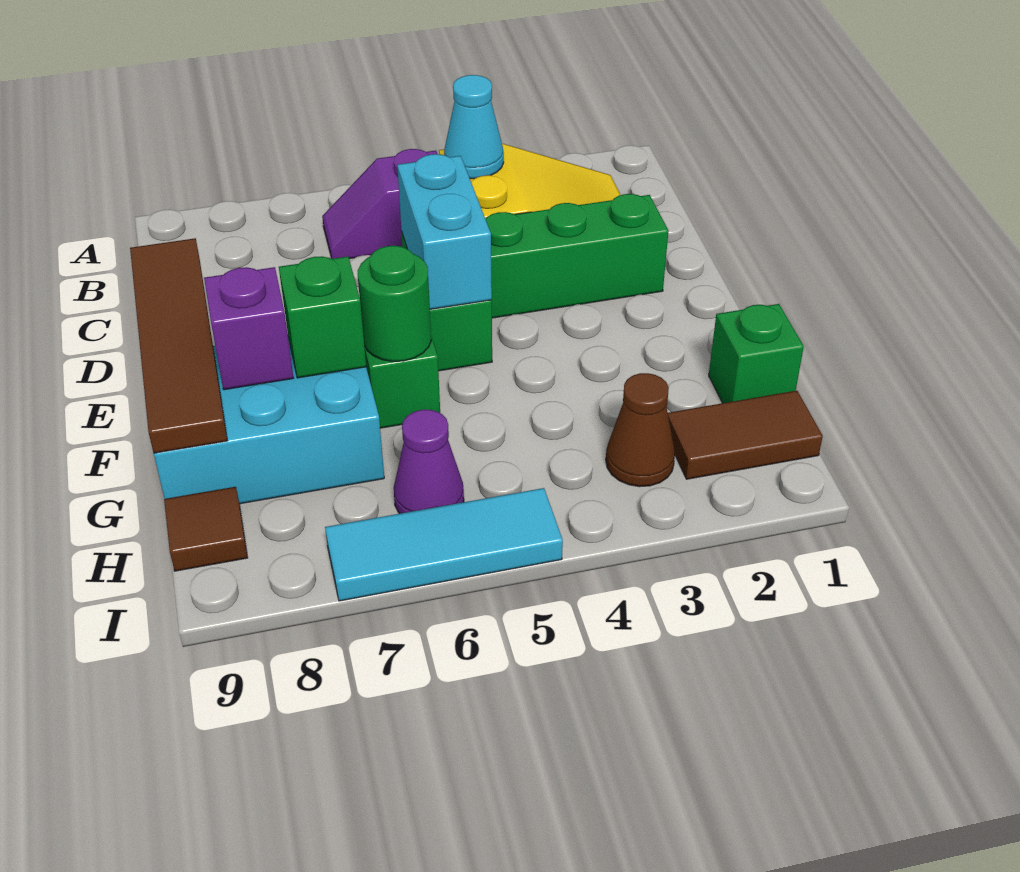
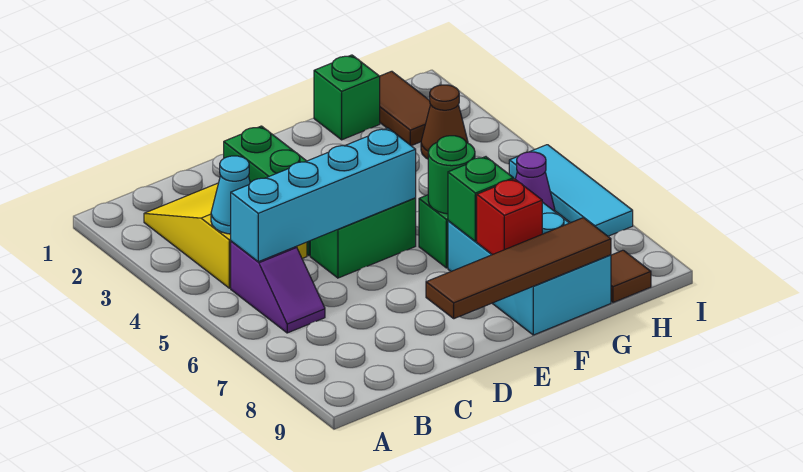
cyan brick D5:E5 level 2 -> cyan brick B5:E5 level 2
purple brick F8 level 2 -> red brick F8 level 2

